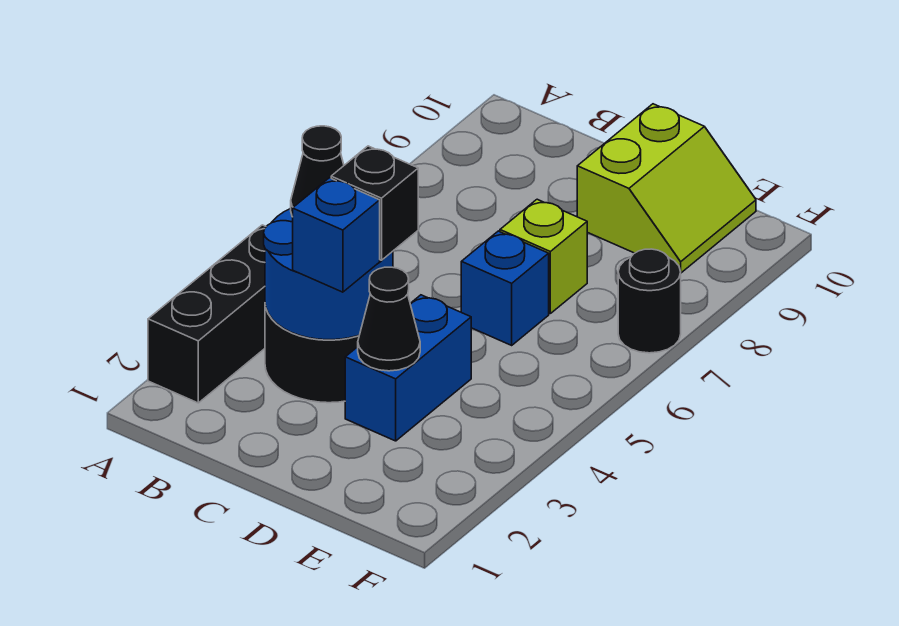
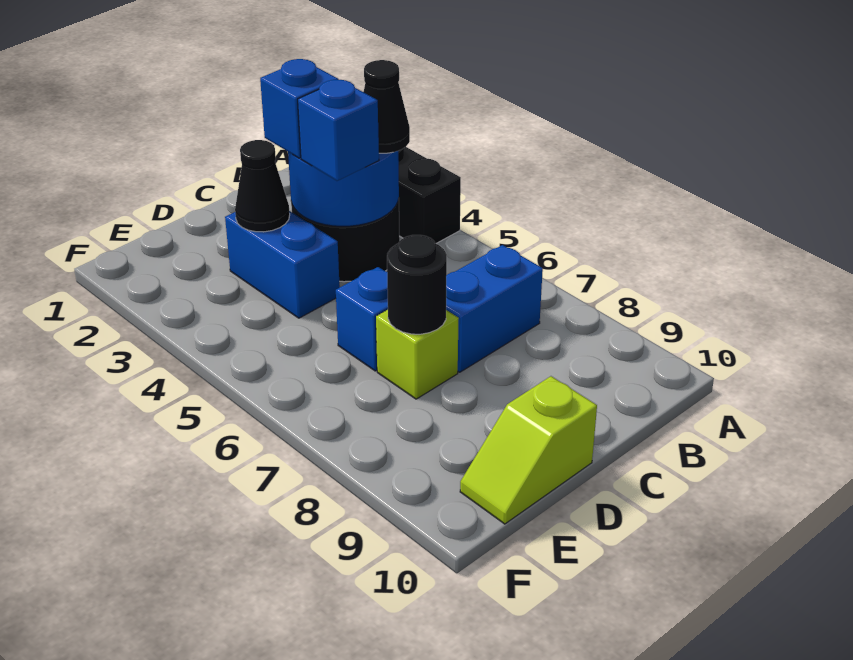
none -> blue brick B7:C7 level 1
black brick C4 level 3 -> blue brick C4 level 3
lime slope D9:E10 level 1 top D -> lime slope D10:E10 level 1 top D
black round brick F7 level 1 -> black round brick D7 level 2

